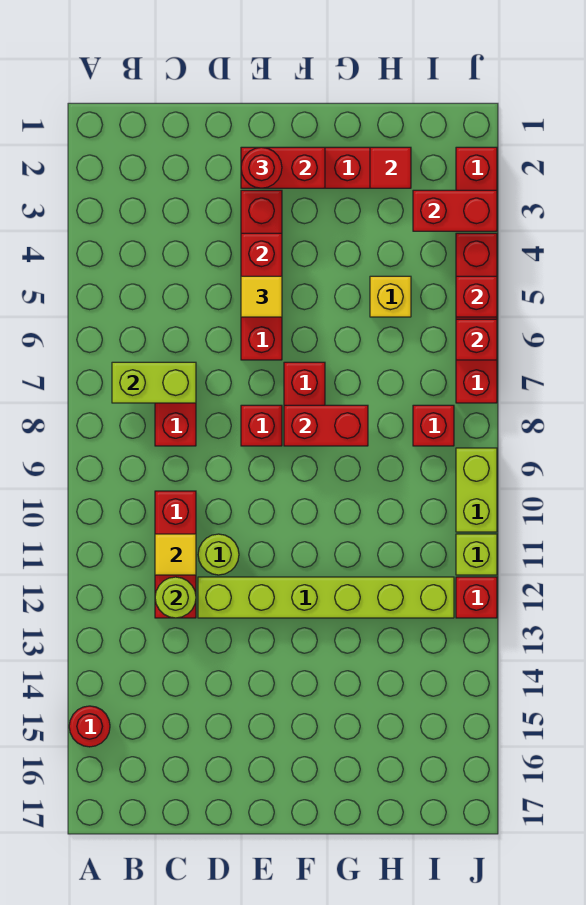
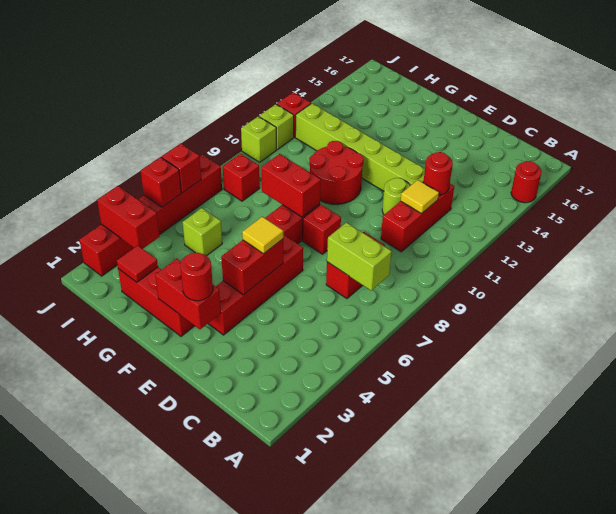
lime round brick C12 level 2 -> red round brick C12 level 2
none -> red round brick F10:G11 level 1
yellow brick H5 level 1 -> lime brick H5 level 1
lime brick J9:J10 level 1 -> lime brick J10 level 1

